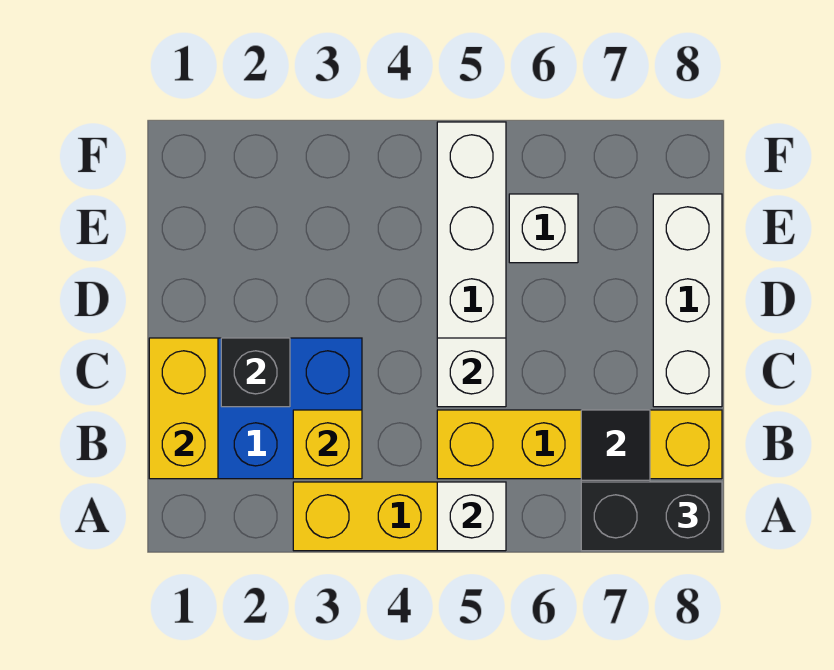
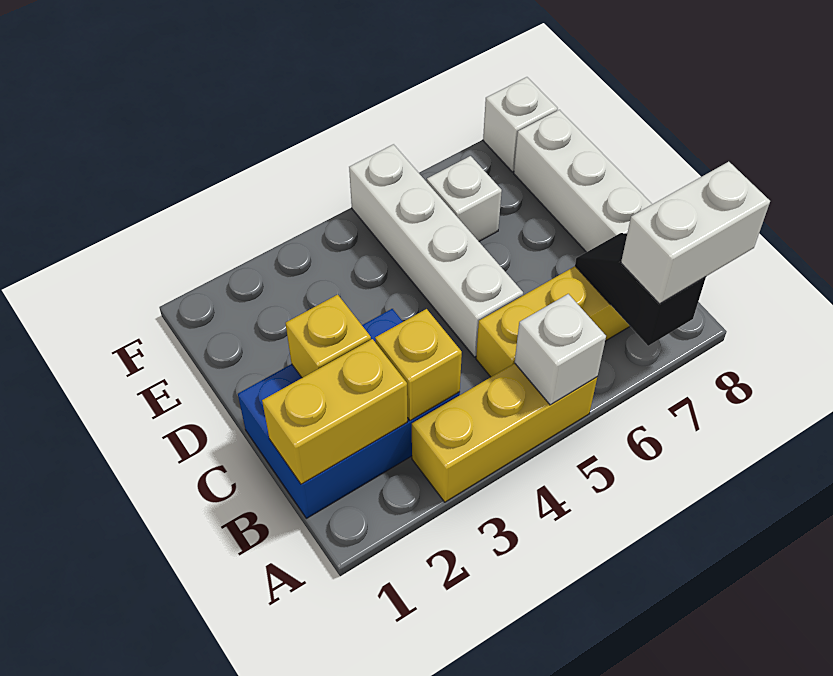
black brick A7:A8 level 3 -> white brick A7:A8 level 3
yellow brick B1:C1 level 2 -> yellow brick B1:B2 level 2
black brick C2 level 2 -> yellow brick C2 level 2
white brick C5 level 2 -> white brick F8 level 1

